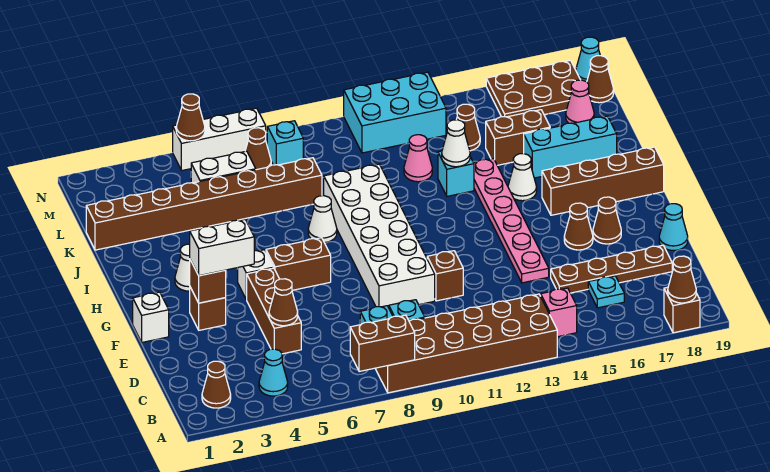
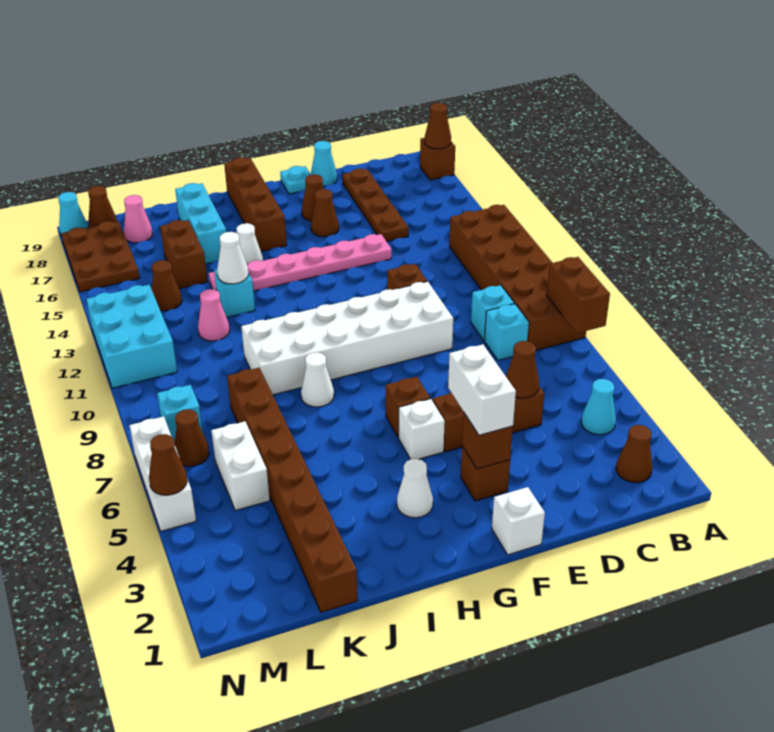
pink brick B14 level 1 -> none
cyan plate C16 level 1 -> cyan plate F19 level 1
brown brick G6:G7 level 1 -> brown brick G6 level 1

